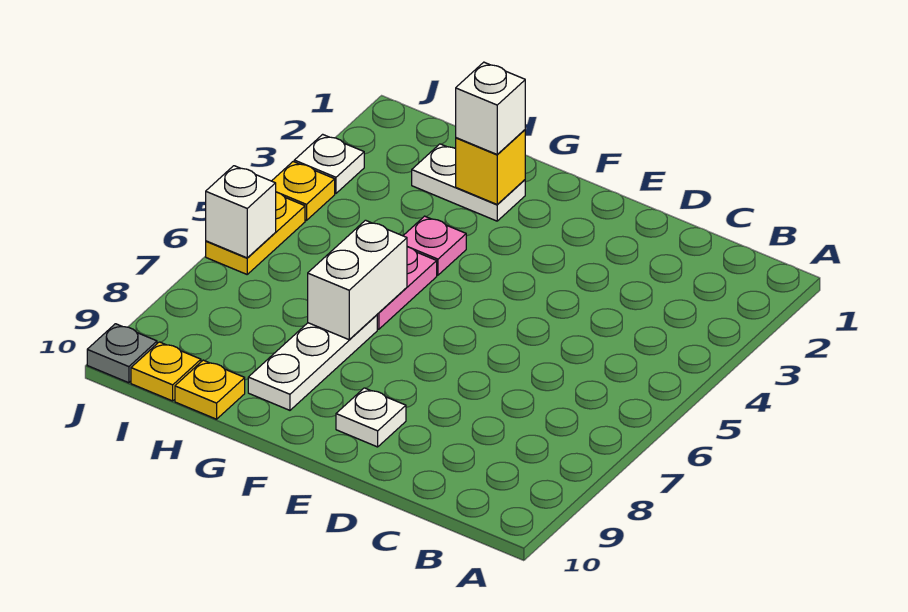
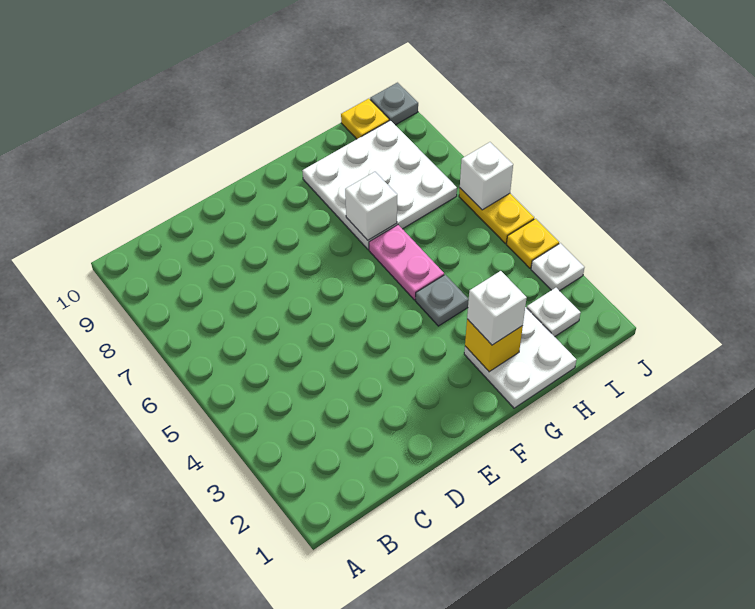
white plate E9 level 1 -> white plate I2 level 1
white plate G2:H2 level 1 -> white plate G1:H2 level 1
pink plate G4 level 1 -> grey plate G4 level 1
white brick G6:G7 level 2 -> white brick G7 level 2
white plate G7:G9 level 1 -> white plate G7:I9 level 1
yellow plate H10 level 1 -> none

